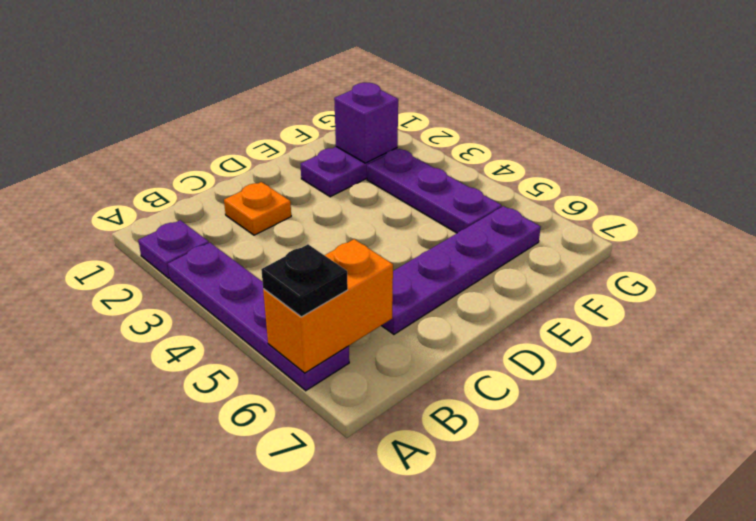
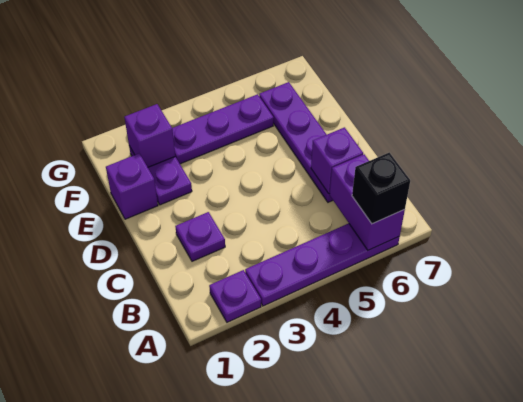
orange brick A6:B6 level 2 -> purple brick A6:B6 level 2
black plate A6 level 3 -> black brick A6 level 3
orange plate C2 level 1 -> purple plate C2 level 1
none -> purple brick C6 level 2
none -> purple brick E1 level 1

